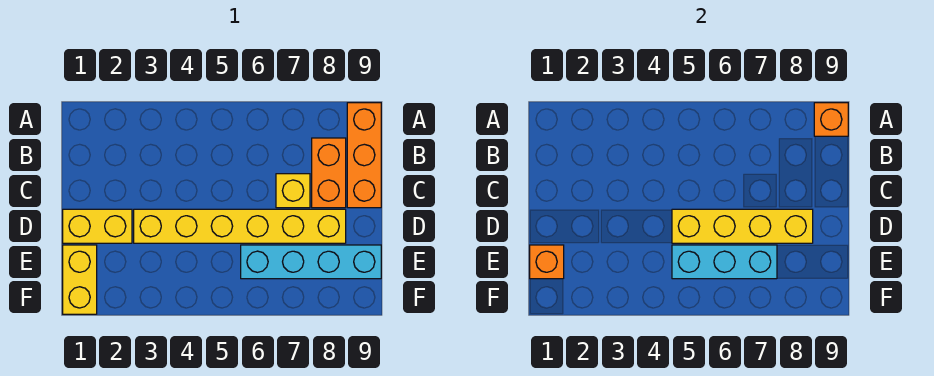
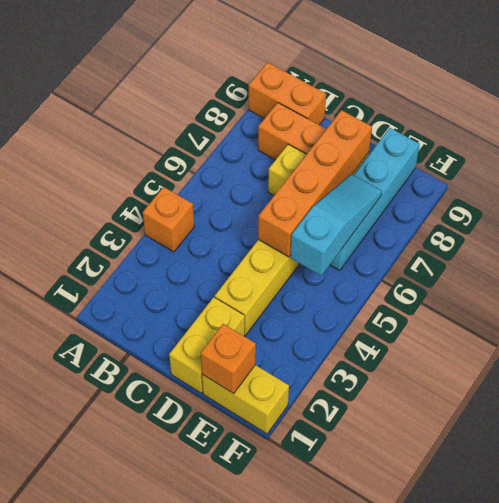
orange brick A9:C9 level 1 -> orange brick A9:B9 level 1
orange brick A9 level 2 -> orange brick A4 level 1
yellow brick D5:D8 level 2 -> orange brick D5:D8 level 2
cyan brick E5:E7 level 2 -> cyan slope E5:E7 level 2 top 5

